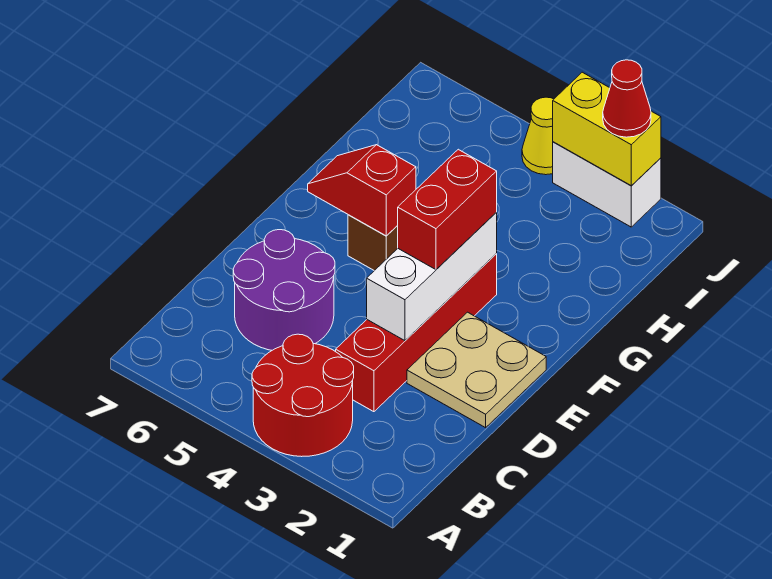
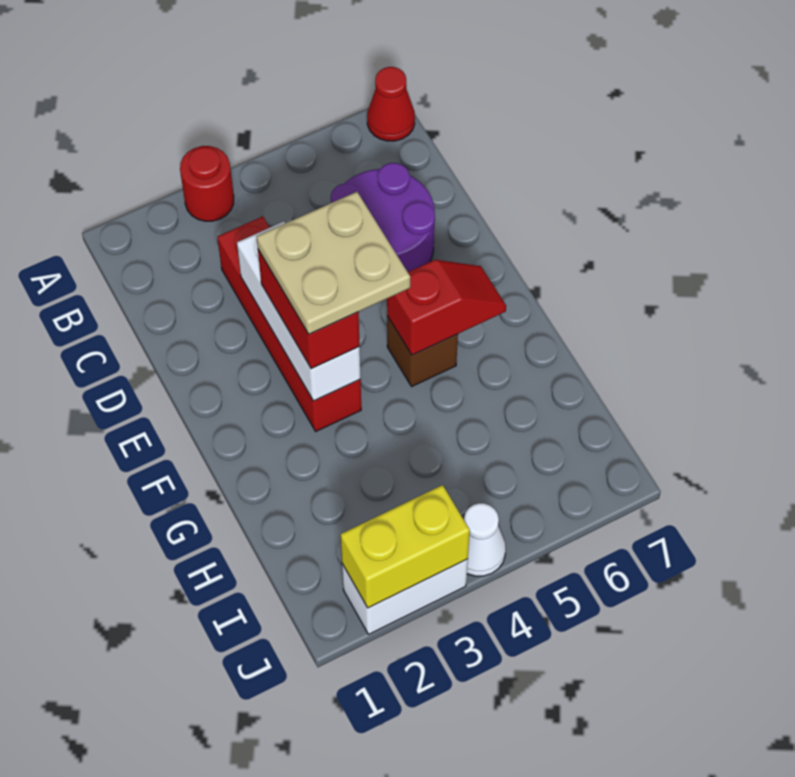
red round brick A3:B4 level 1 -> red round brick A3 level 1
tan plate D1:E2 level 1 -> tan plate E3:F4 level 4
red cone J2 level 3 -> red cone A7 level 1
yellow cone J4 level 1 -> white cone J4 level 1

